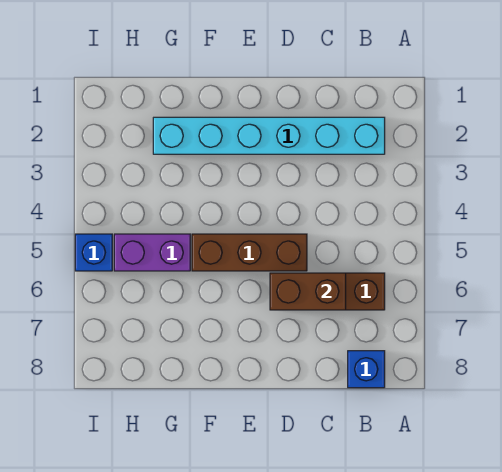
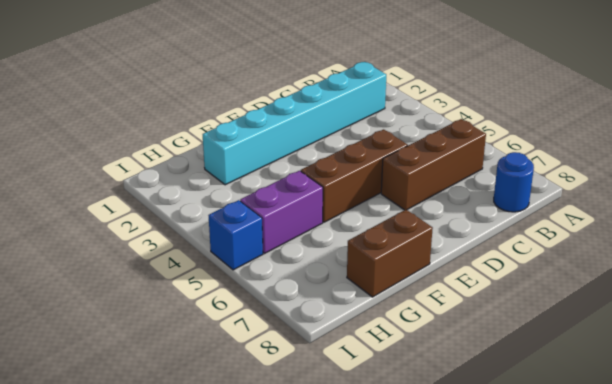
blue brick B8 level 1 -> blue round brick B8 level 1
brown brick C6:D6 level 2 -> brown brick F8:G8 level 1

